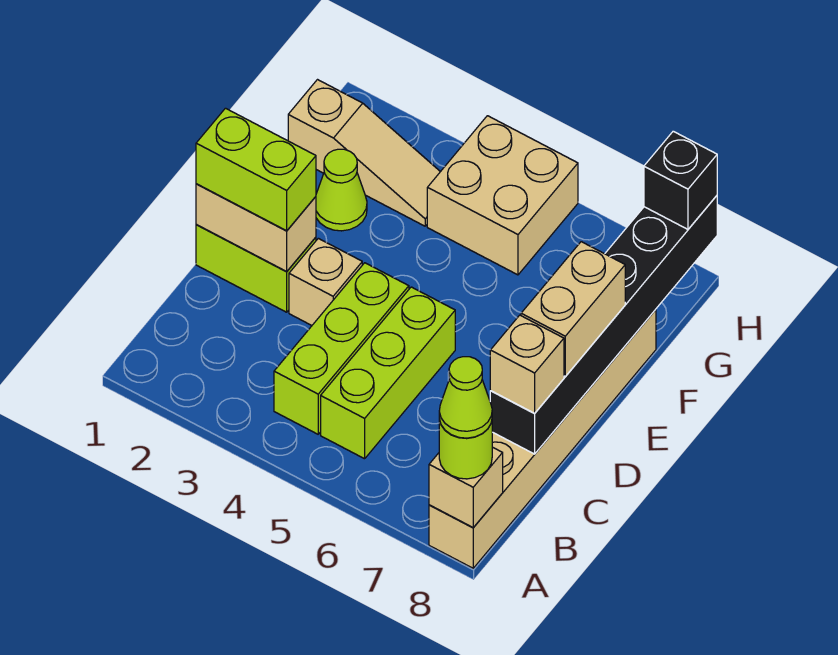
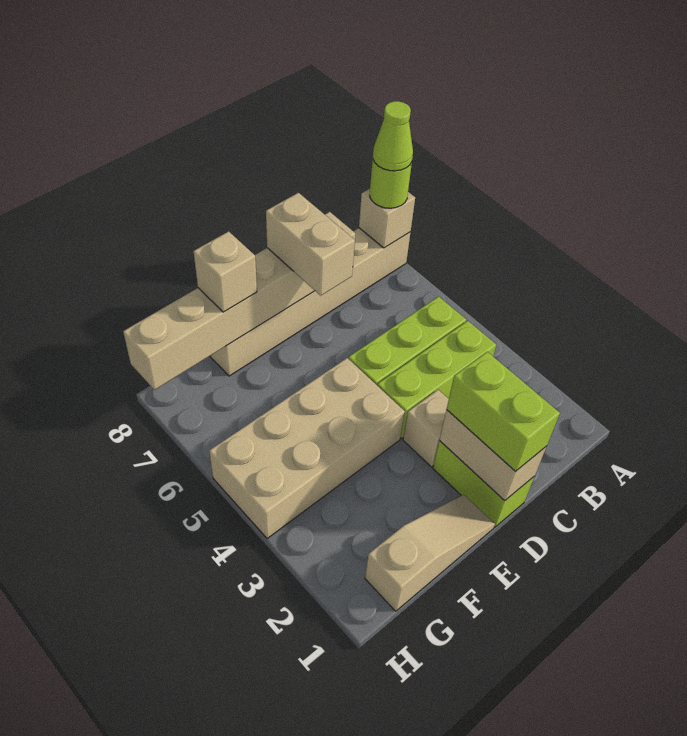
black brick C8:H8 level 2 -> tan brick C8:H8 level 2
tan brick C8 level 3 -> tan brick F8 level 3
tan brick D8:E8 level 3 -> tan brick D7:D8 level 3
lime cone F2 level 1 -> none
tan slope G1:G3 level 1 top 1 -> tan slope E1:G1 level 1 top G
tan brick G4:H5 level 1 -> tan brick E4:H5 level 1
black brick H8 level 3 -> none

